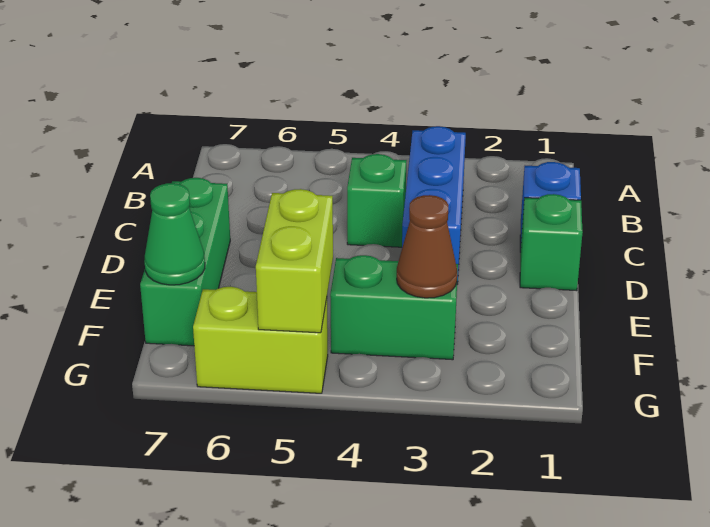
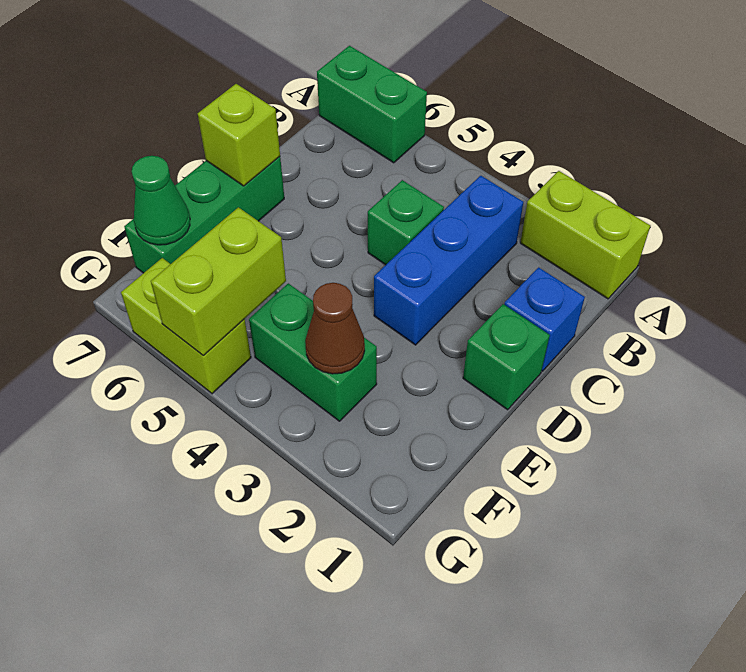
none -> lime brick A1:A2 level 1
none -> green brick A6:A7 level 1
none -> lime brick D7 level 2

